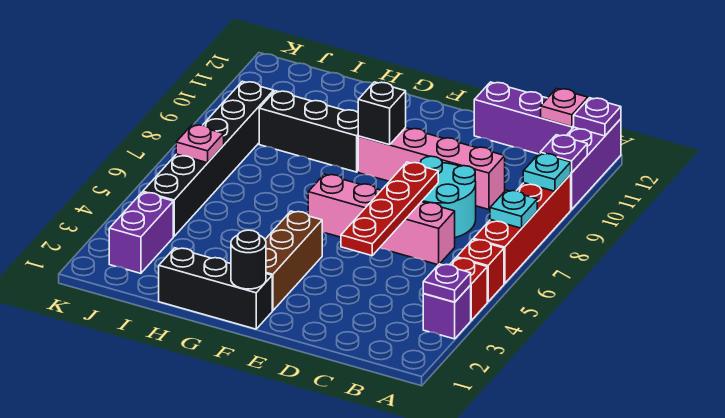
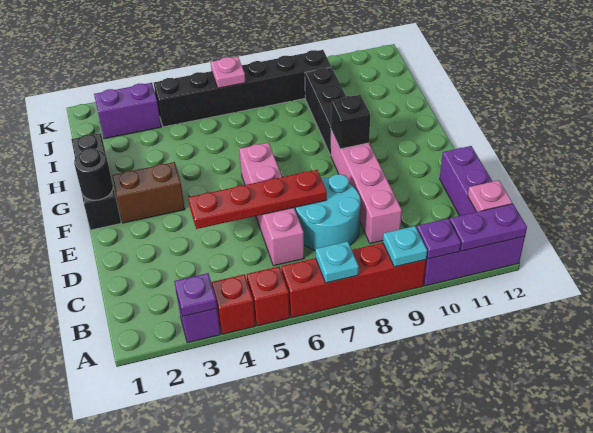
purple plate A12 level 2 -> purple plate A11:A12 level 2
brown brick F2:F4 level 1 -> brown brick F2:F3 level 1

